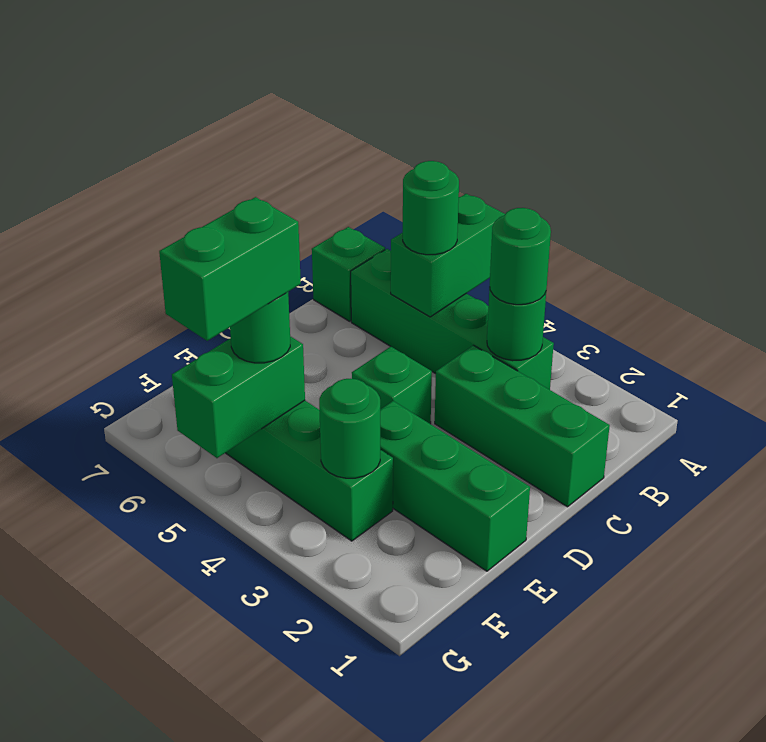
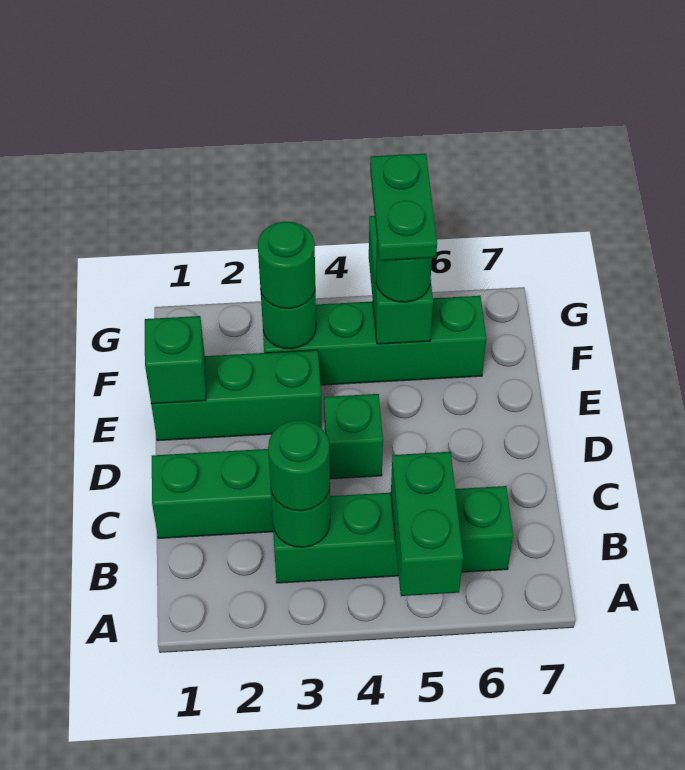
green round brick B5 level 3 -> green round brick F3 level 3
green brick B7 level 1 -> green brick E1 level 2
green brick F5:G5 level 4 -> green plate F5:G5 level 4

